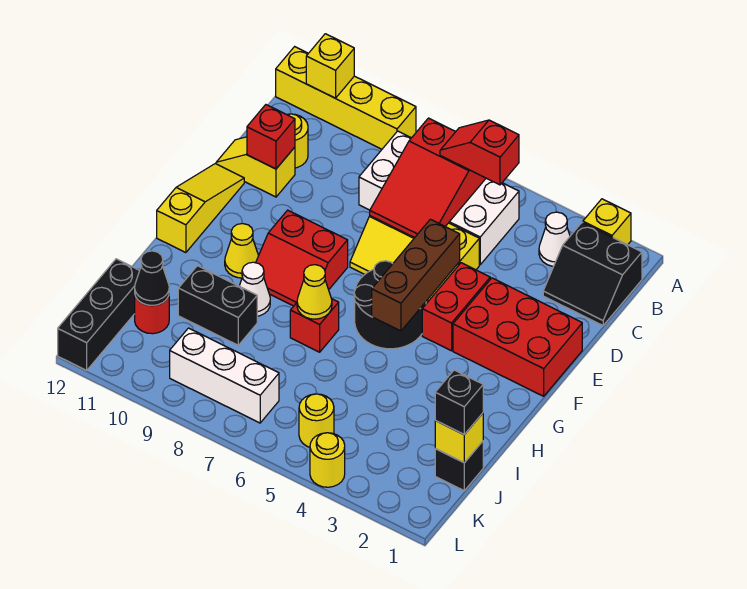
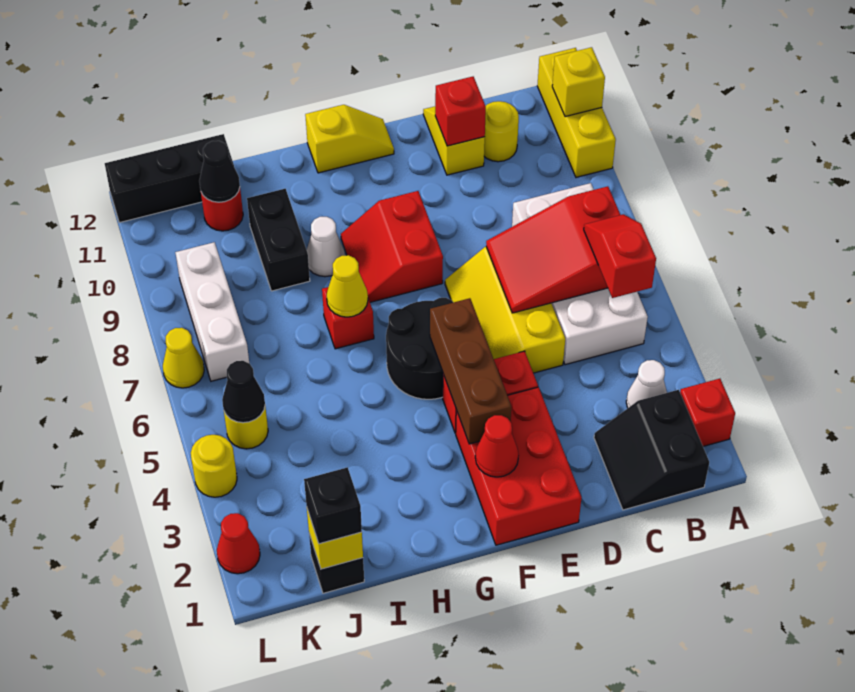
yellow brick A2 level 1 -> red brick A2 level 1
yellow brick A9:A12 level 1 -> yellow brick A10:A12 level 1
brown brick E5:G5 level 2 -> brown brick F3:F5 level 2
yellow slope E12:G12 level 1 top G -> yellow slope F12:G12 level 1 top G
none -> red cone F2 level 2
yellow cone G10 level 1 -> yellow cone L7 level 1
none -> black cone K5 level 2
none -> red cone L2 level 1

